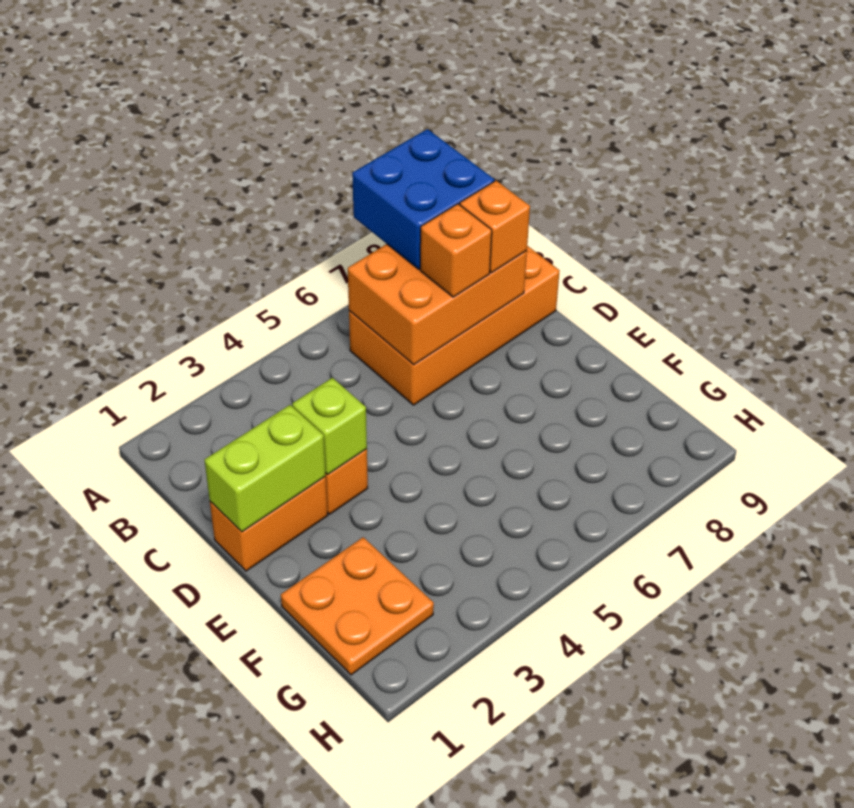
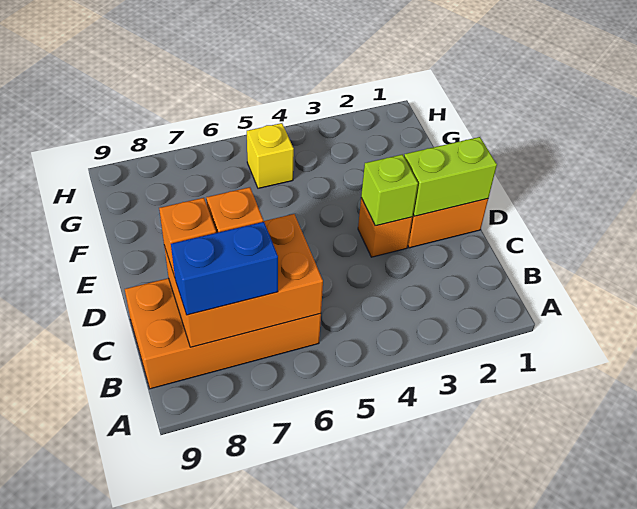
blue brick A7:B8 level 3 -> blue brick B7:B8 level 3
orange plate F1:G2 level 1 -> none
none -> yellow brick G5 level 1

